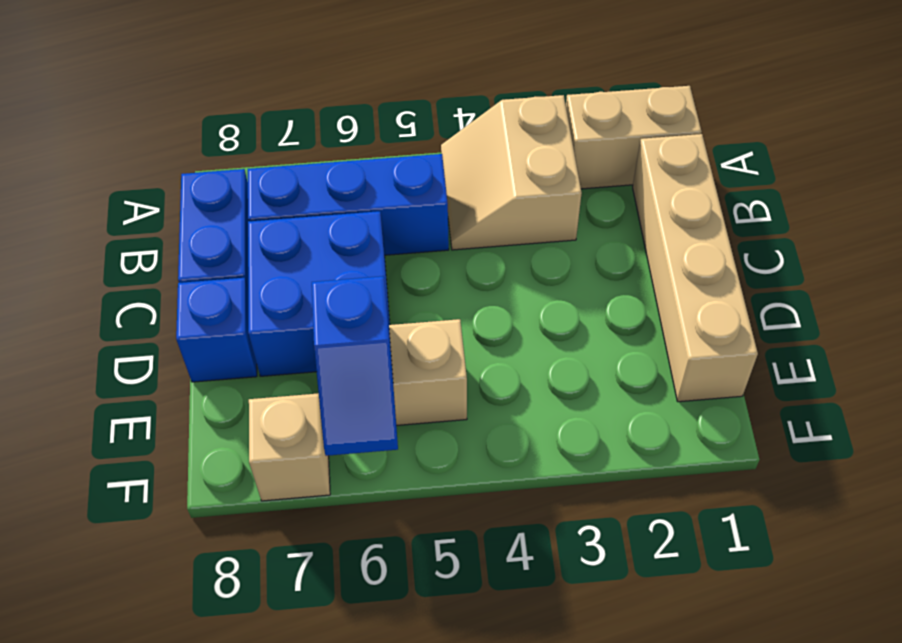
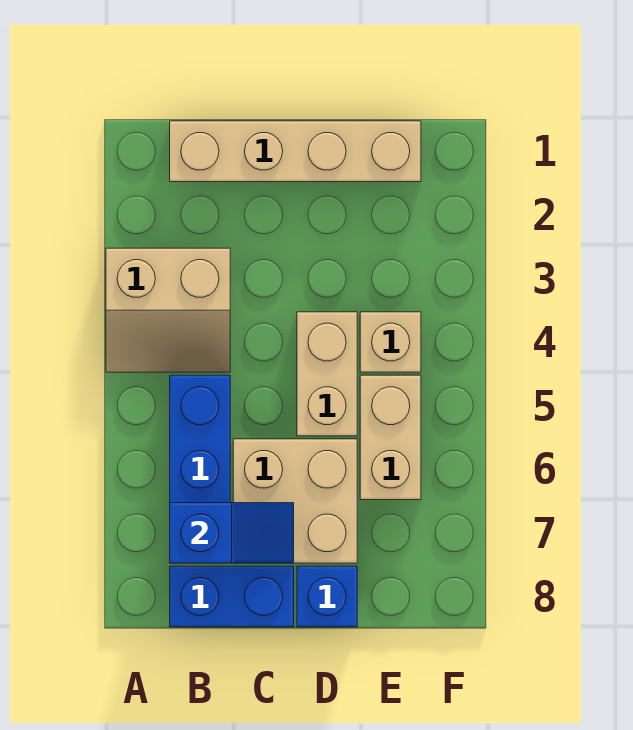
tan brick A1:A2 level 1 -> tan brick D4:D5 level 1
blue brick C6:D7 level 1 -> tan brick C6:D7 level 1
blue slope E6:F6 level 2 top E -> blue slope B7:C7 level 2 top B
tan brick F7 level 1 -> tan brick E4 level 1

